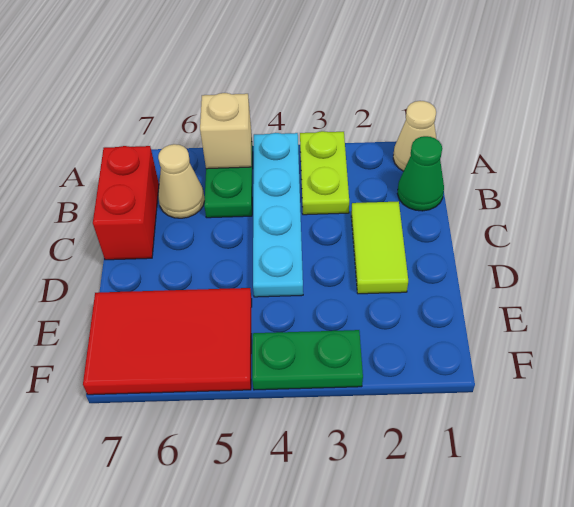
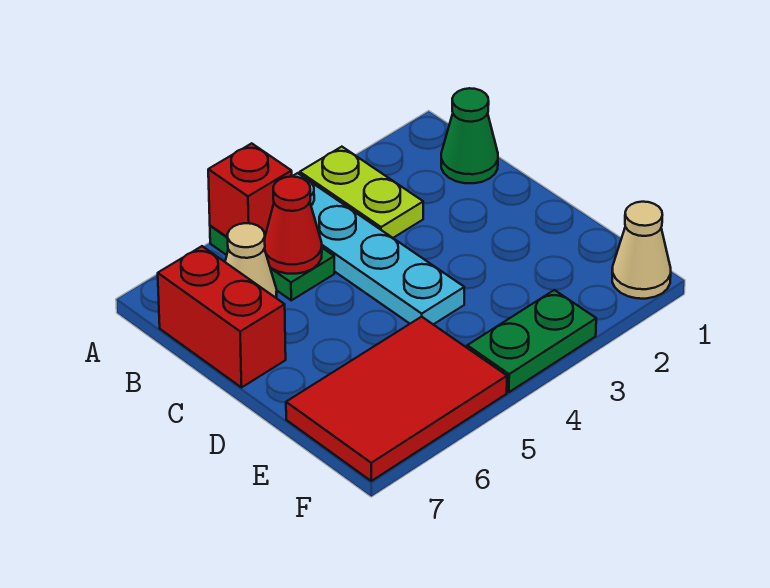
tan cone A1 level 1 -> tan cone F1 level 1
tan brick A5 level 2 -> red brick A5 level 2
none -> red cone B5 level 2
lime tile C2:D2 level 1 -> none

